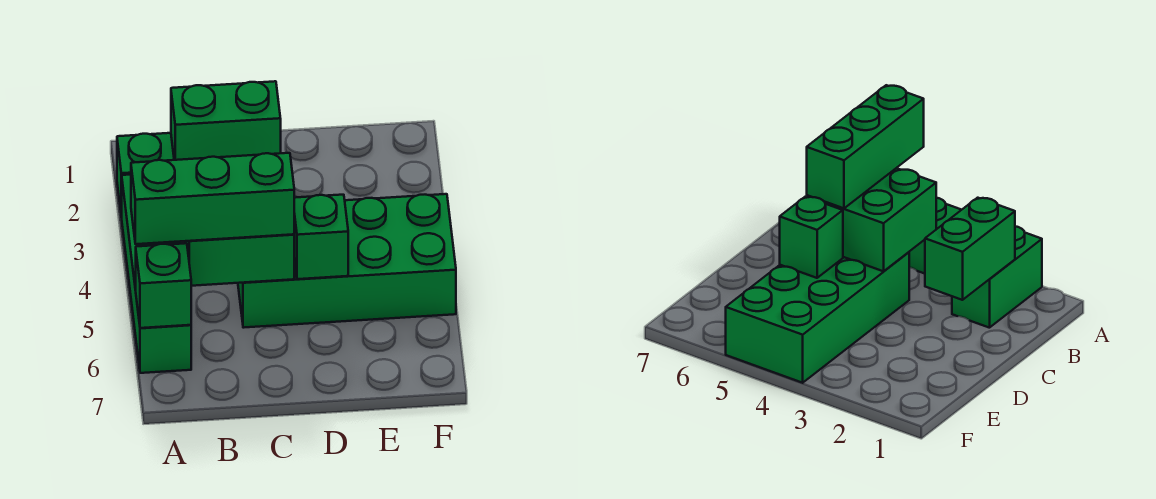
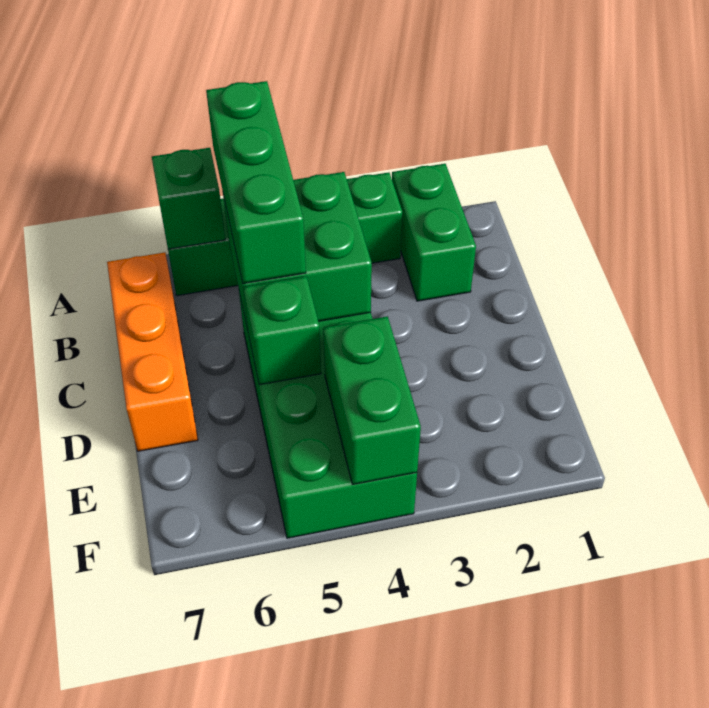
green brick B2:C2 level 2 -> green brick E4:F4 level 2
none -> orange brick B7:D7 level 1

